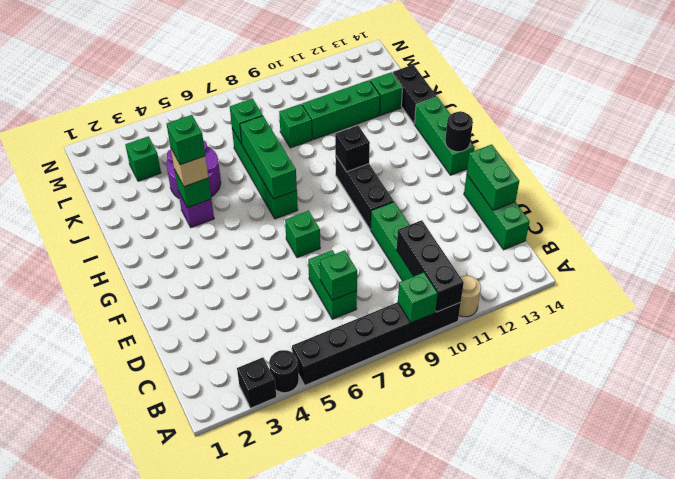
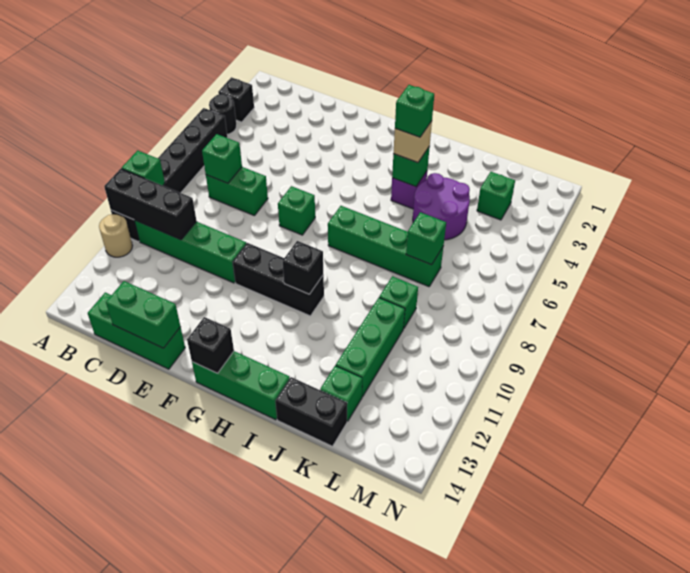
black round brick G14 level 2 -> black brick G14 level 2
green brick H7:J7 level 2 -> none

